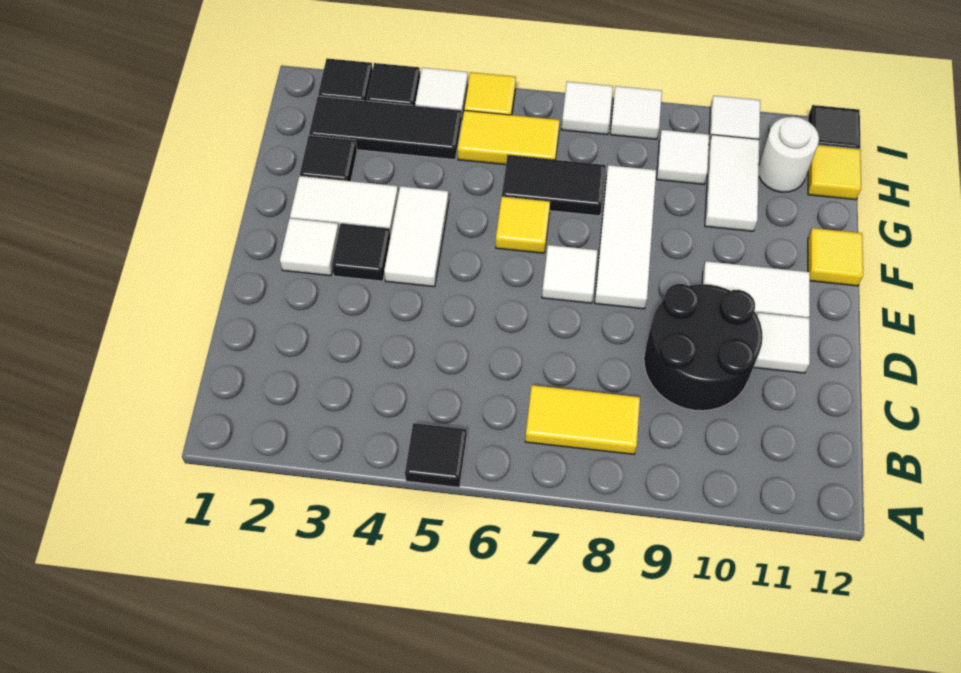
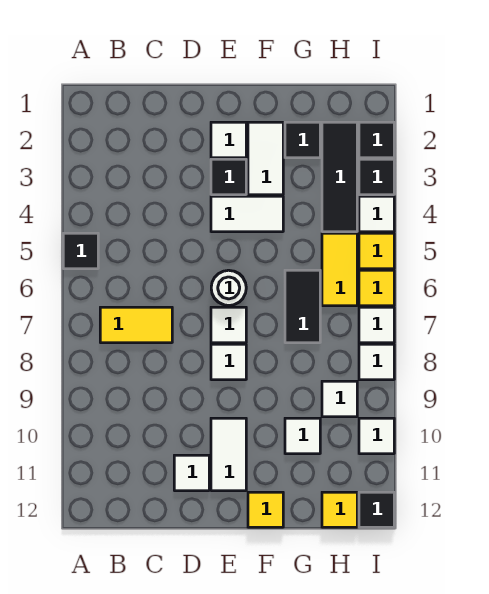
yellow tile B7:B8 level 1 -> yellow tile B7:C7 level 1
black round brick C9:D10 level 1 -> none
white tile E8:G8 level 1 -> white tile E8 level 1
yellow tile F6 level 1 -> yellow tile I6 level 1
white tile G10:H10 level 1 -> white tile G10 level 1
white round brick H11 level 1 -> white round brick E6 level 1

